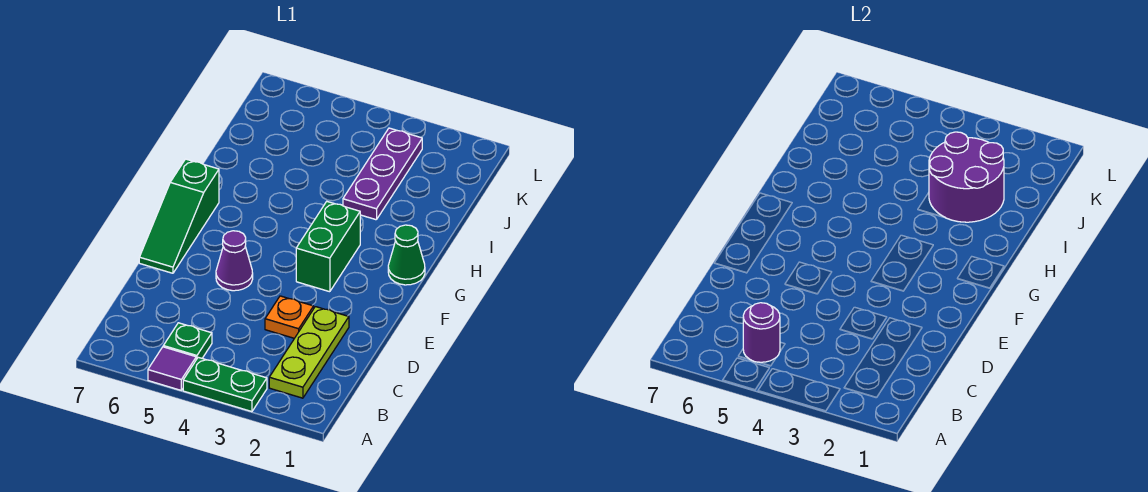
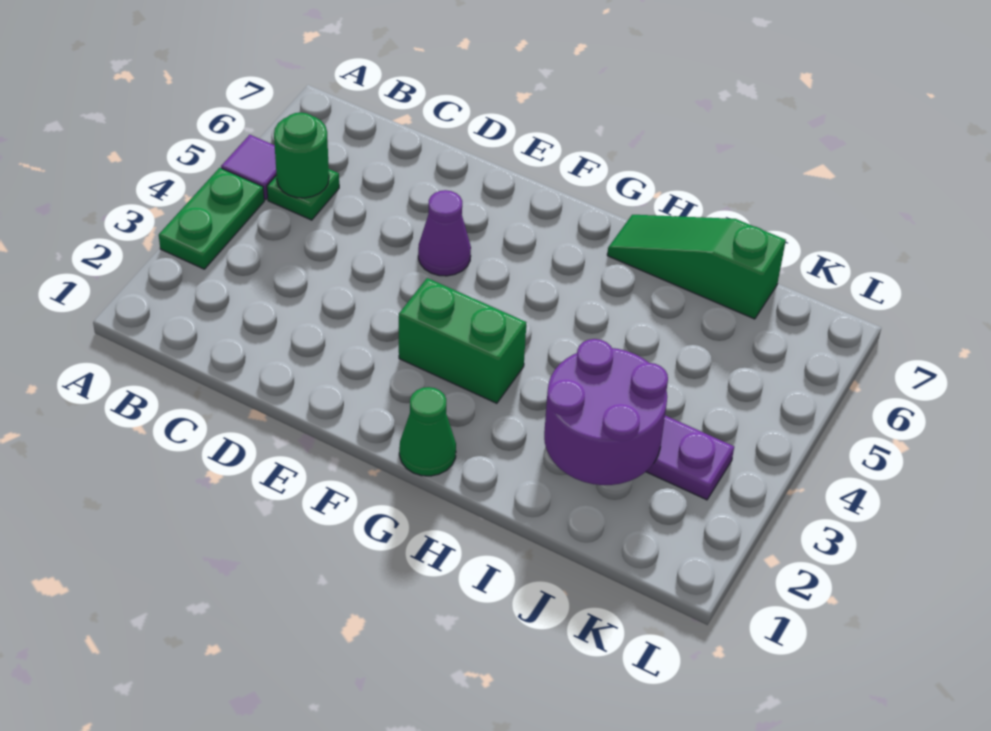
lime plate B2:D2 level 1 -> none
purple round brick B5 level 2 -> green round brick B5 level 2
orange plate D3 level 1 -> none
green slope E7:G7 level 1 top G -> green slope H7:J7 level 1 top J

